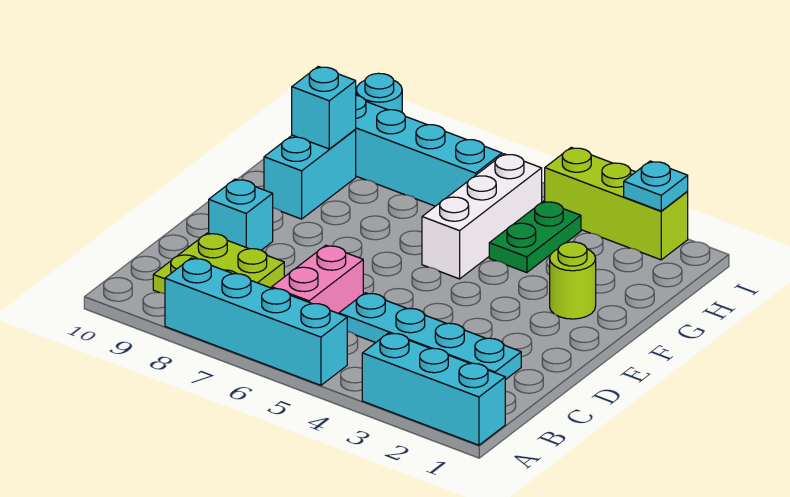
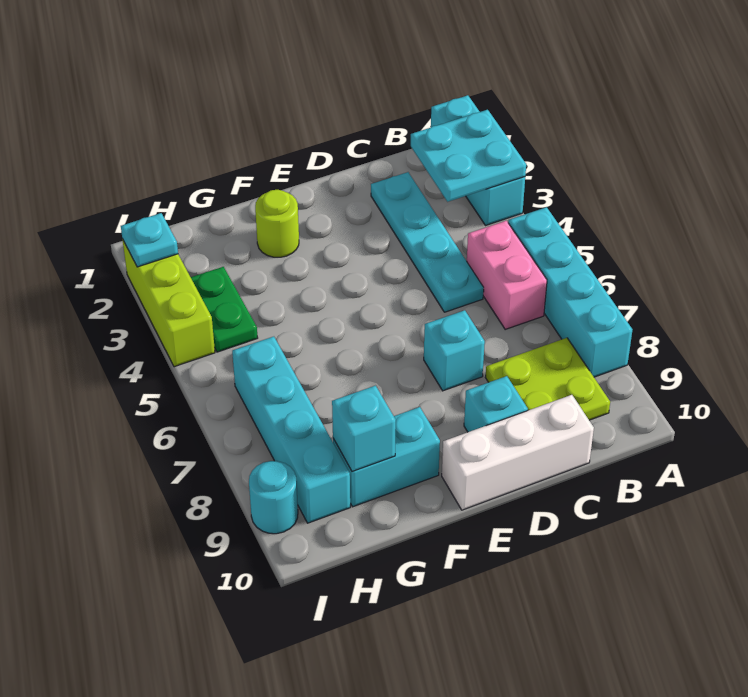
none -> cyan plate A2:B3 level 2
pink brick B6:C6 level 1 -> pink brick B5:B6 level 1
none -> cyan brick D7 level 1
white brick F5:H5 level 1 -> white brick C10:E10 level 1
green plate G4:H4 level 1 -> green plate H3:H4 level 1

